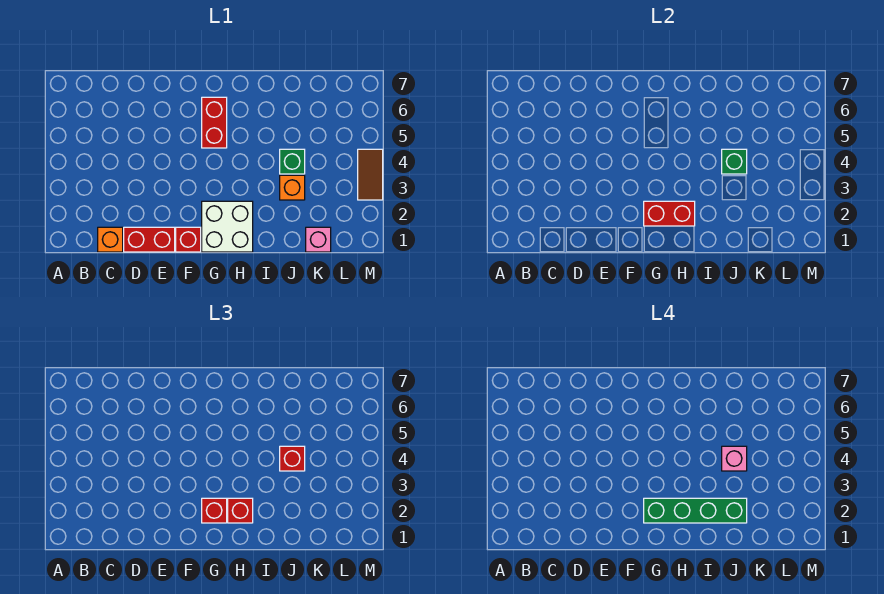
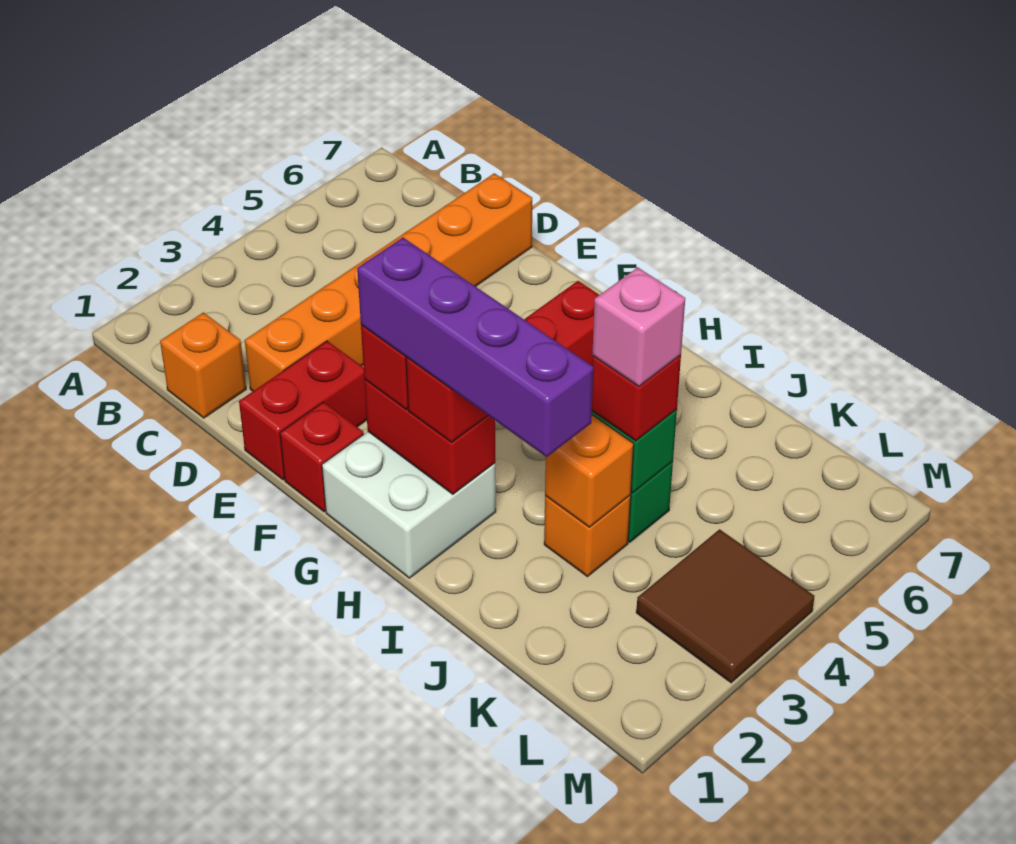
red brick D1:E1 level 1 -> red brick E1:E2 level 1
none -> orange brick D2:D7 level 1
green brick G2:J2 level 4 -> purple brick G2:J2 level 4
none -> orange brick J3 level 2
pink brick K1 level 1 -> none
brown tile M3:M4 level 1 -> brown tile L3:M4 level 1

